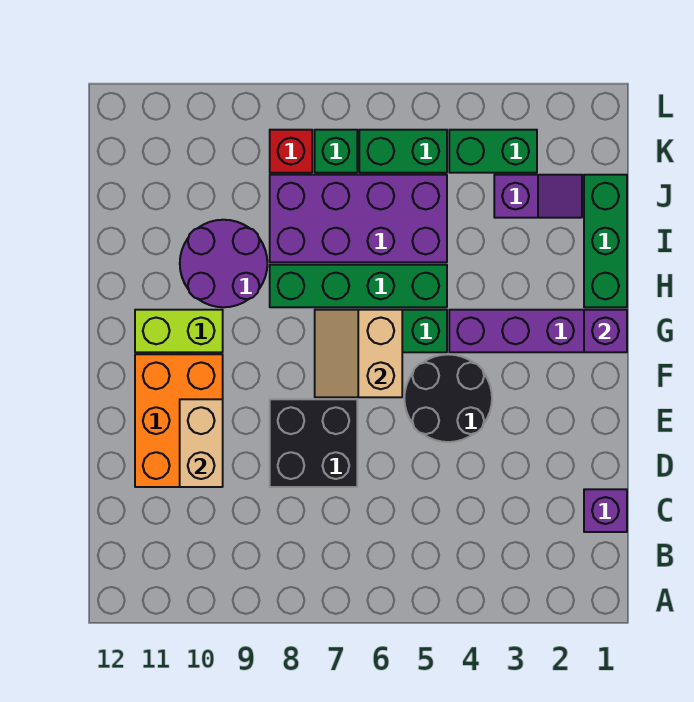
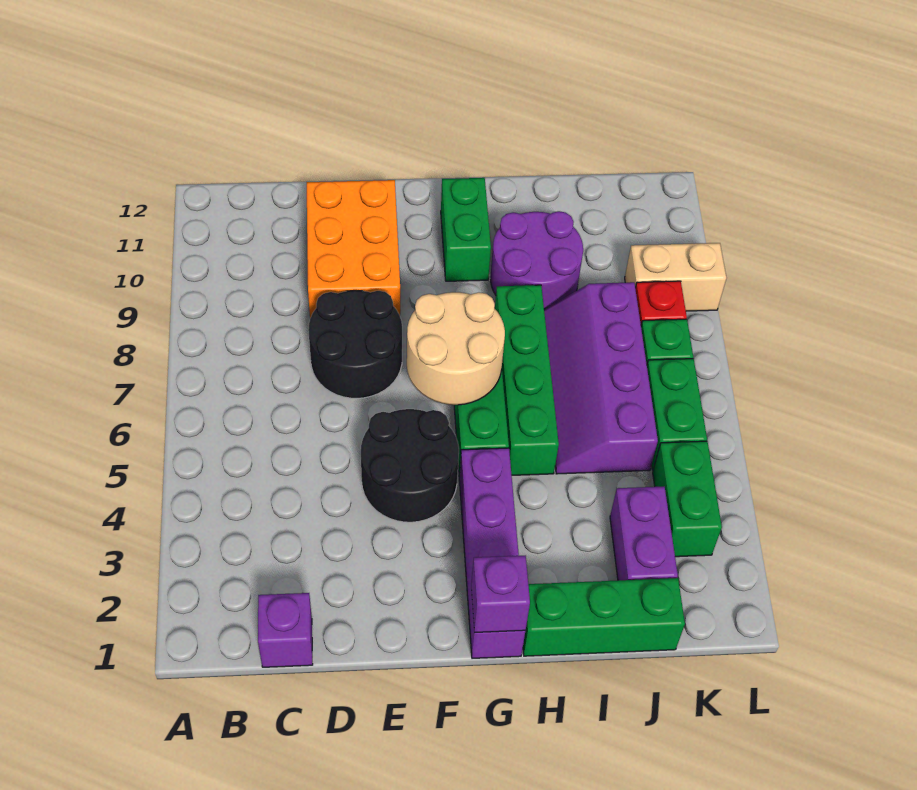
black brick D7:E8 level 1 -> black round brick D7:E8 level 1
orange brick D10:F11 level 1 -> orange brick D9:E11 level 1
tan brick D10:E10 level 2 -> tan brick K9:L9 level 1
tan slope F6:G7 level 2 top 6 -> tan round brick F6:G7 level 2
lime brick G10:G11 level 1 -> green brick G10:G11 level 1
purple brick I5:J8 level 1 -> purple slope I5:J8 level 1 top J
purple slope J2:J3 level 1 top 3 -> purple brick J2:J3 level 1

